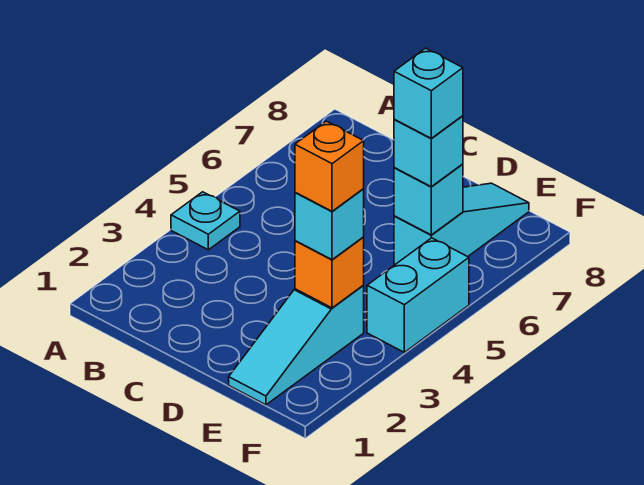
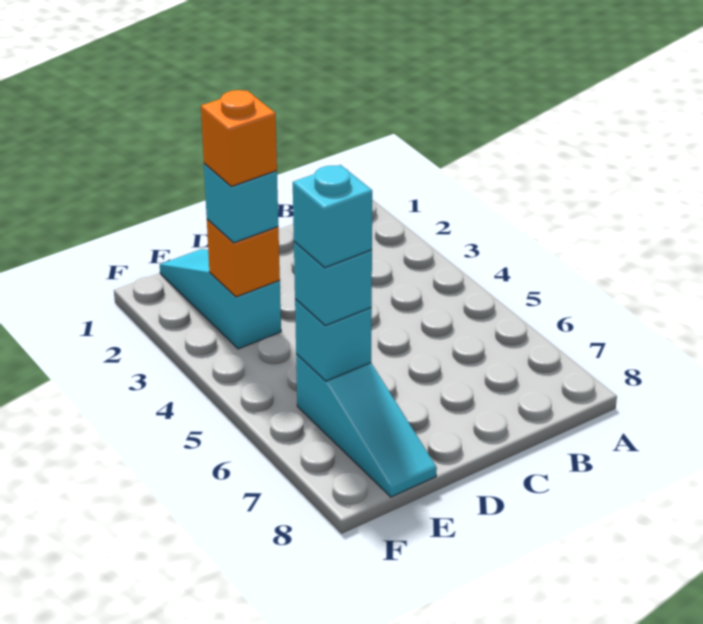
cyan plate A4 level 1 -> none
cyan brick F4:F5 level 1 -> none

